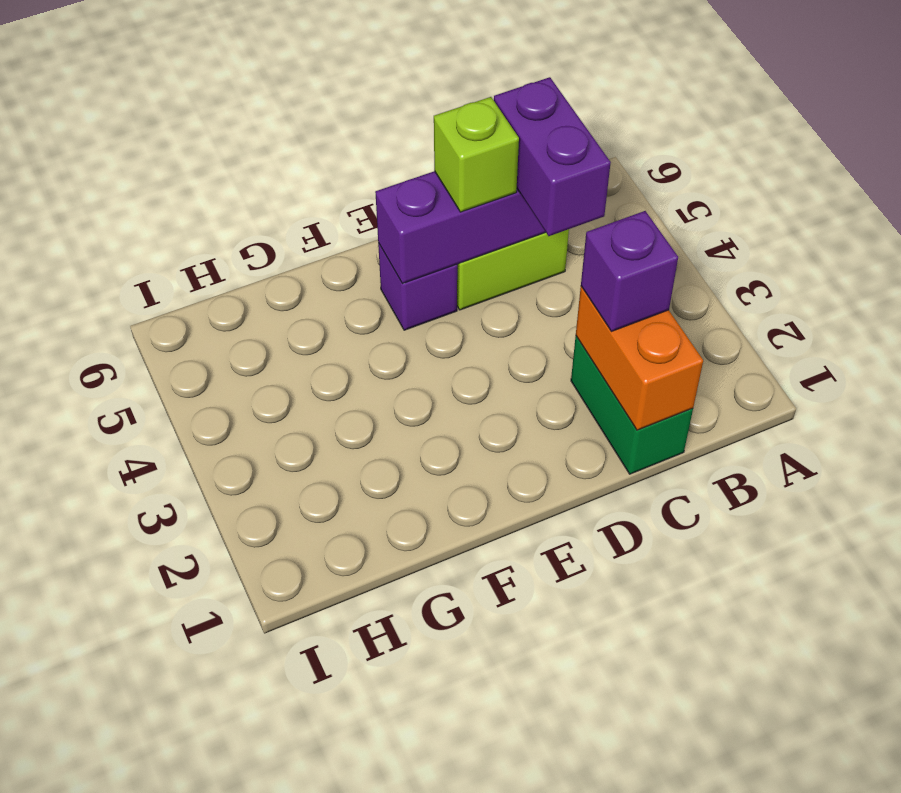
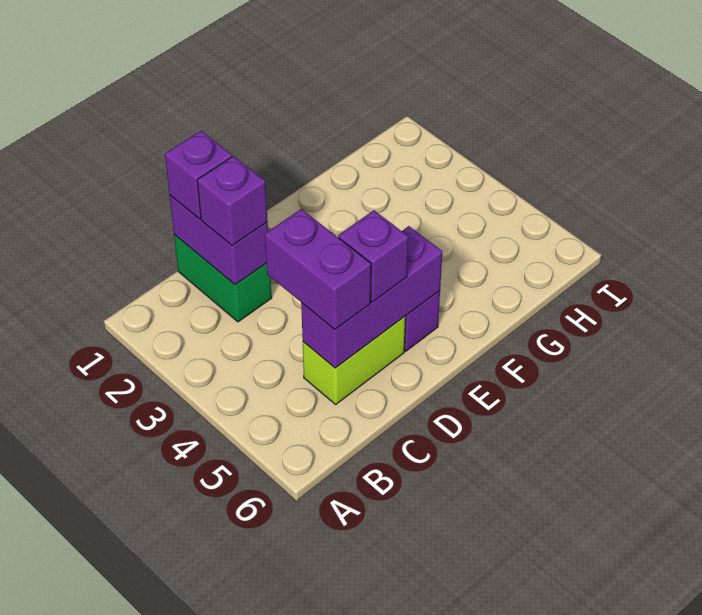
orange brick C1:C2 level 2 -> purple brick C1:C2 level 2
none -> purple brick C1 level 3
lime brick D5 level 3 -> purple brick D5 level 3

